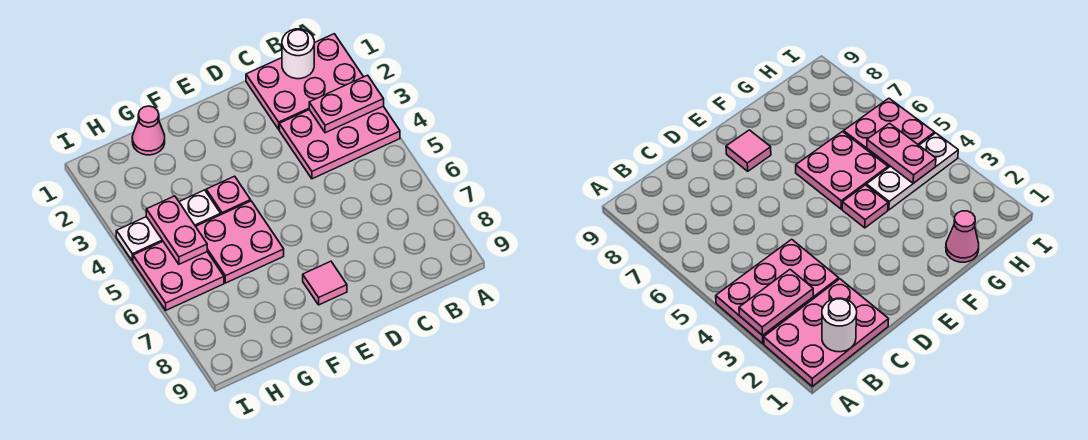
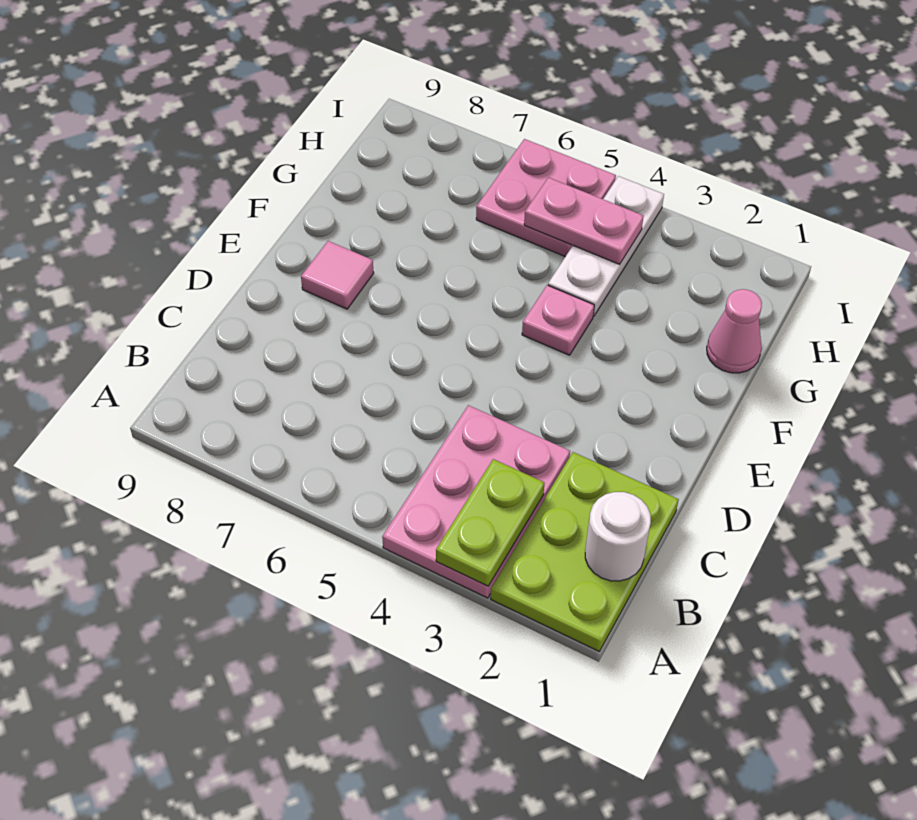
pink plate A1:C2 level 1 -> lime plate A1:C2 level 1
pink plate A3:B3 level 2 -> lime plate A3:B3 level 2
pink plate F5:G6 level 1 -> none

